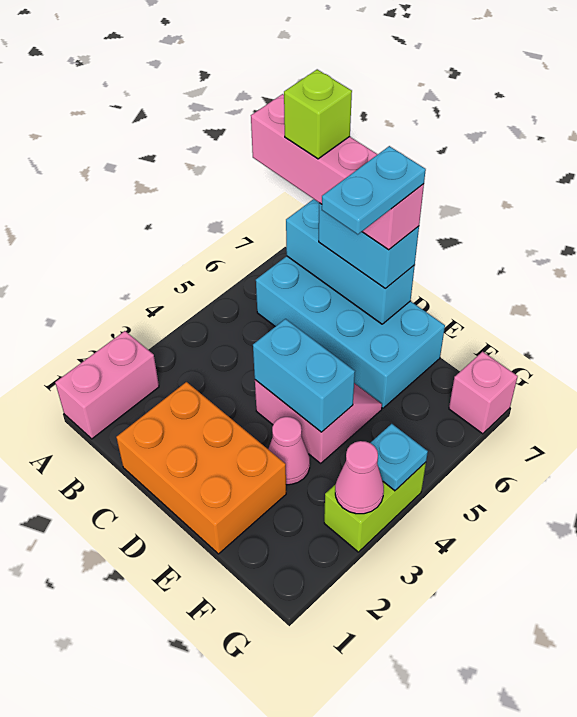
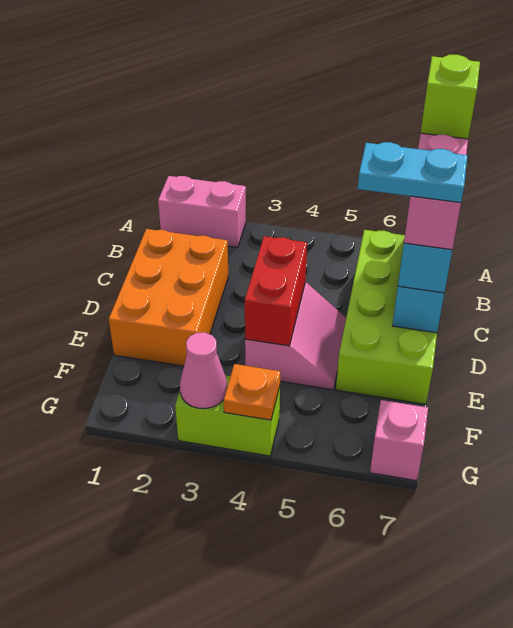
cyan brick B6:E7 level 1 -> lime brick B6:E7 level 1
cyan brick D4:E4 level 2 -> red brick D4:E4 level 2
pink cone E3 level 1 -> none
cyan plate G4 level 2 -> orange plate G4 level 2

